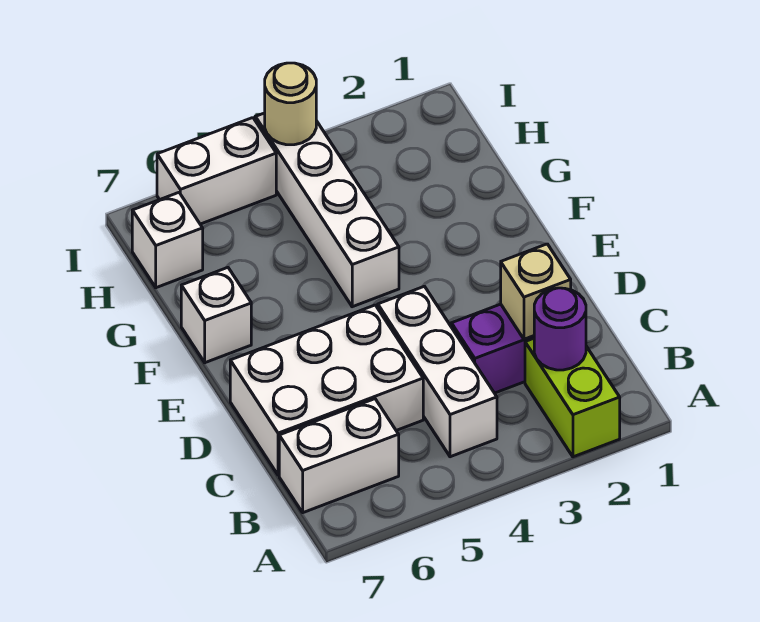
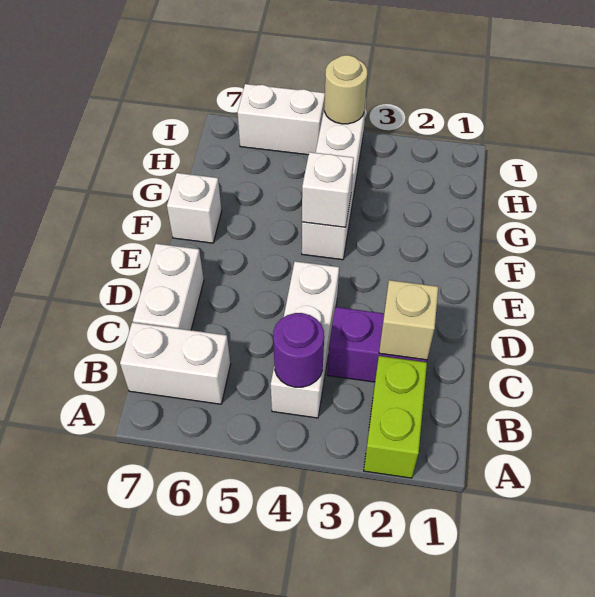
purple round brick B2 level 2 -> purple round brick B4 level 2
white brick C5:D7 level 1 -> white brick C7:D7 level 1
white brick H7 level 1 -> white brick F4 level 2

